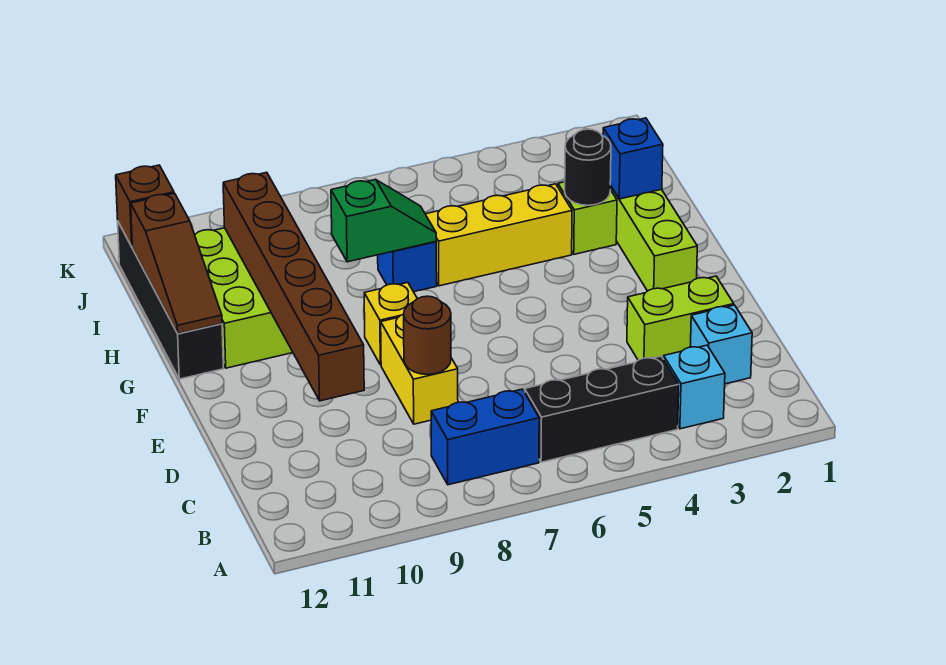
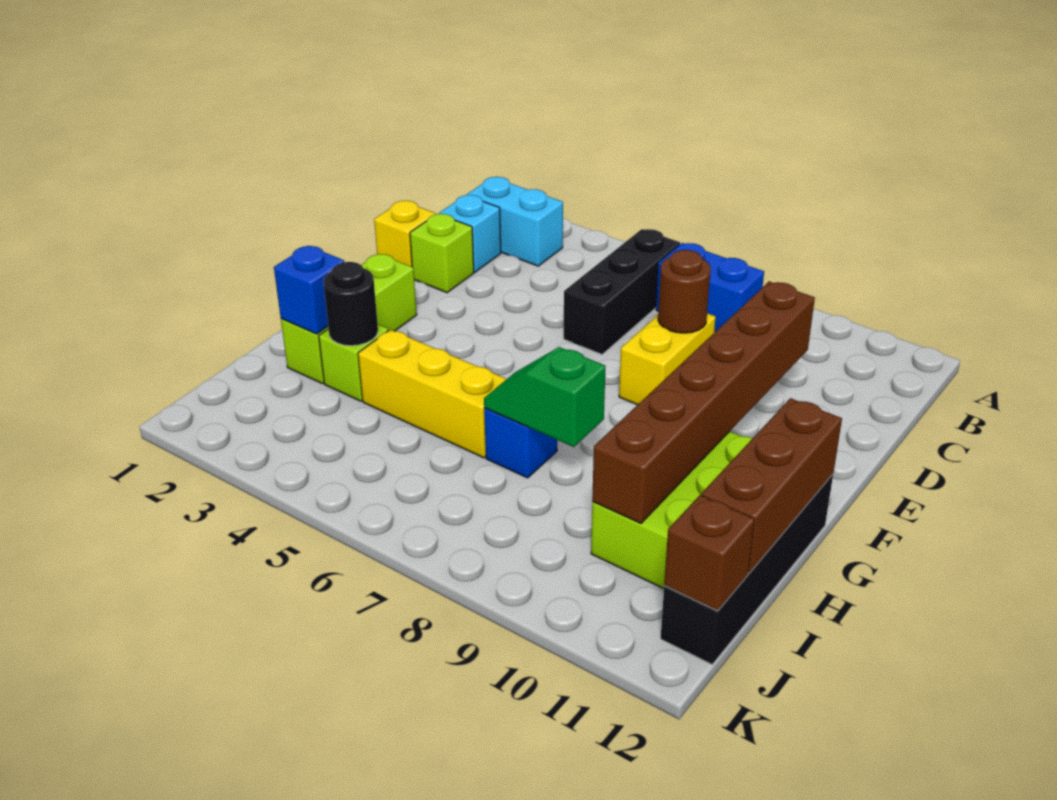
cyan brick B3 level 1 -> cyan brick B2:B3 level 1
black brick B4:B6 level 1 -> black brick B6:D6 level 1
lime brick D2:D3 level 1 -> lime brick D2 level 1
yellow brick F8 level 1 -> yellow brick D1 level 1
brown slope G12:I12 level 2 top I -> brown brick G12:I12 level 2

